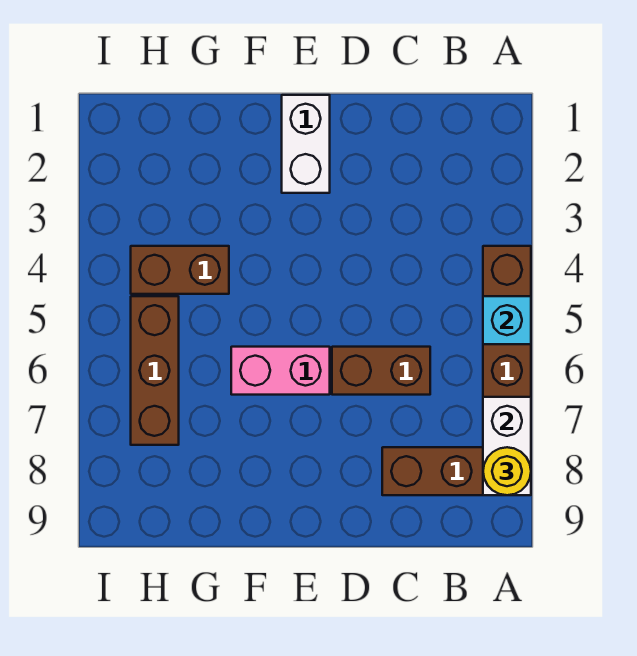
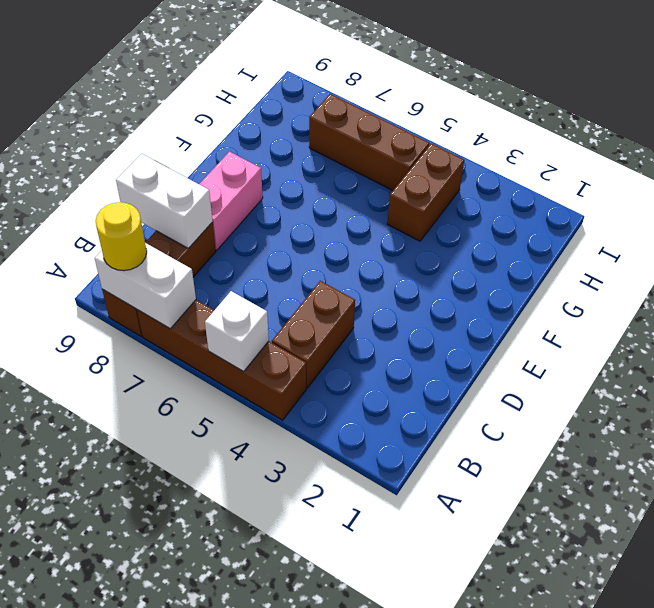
cyan brick A5 level 2 -> white brick A5 level 2
brown brick C6:D6 level 1 -> brown brick B4:C4 level 1
white brick E1:E2 level 1 -> white brick C8:C9 level 2
pink brick E6:F6 level 1 -> pink brick D8:E8 level 1

